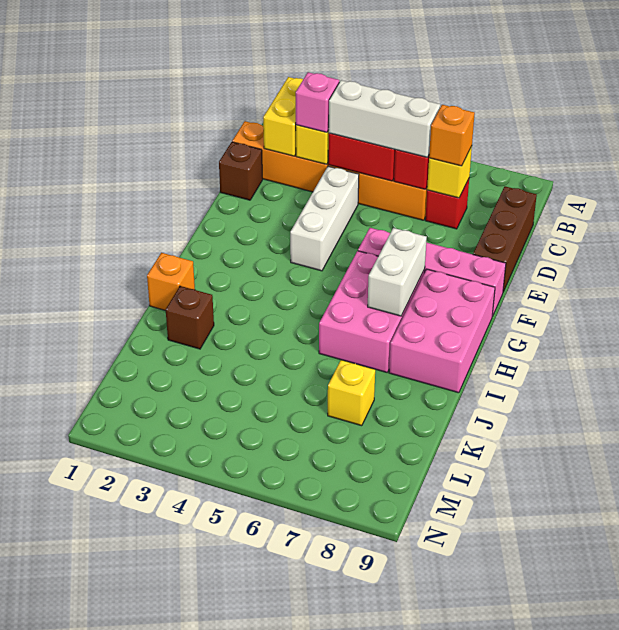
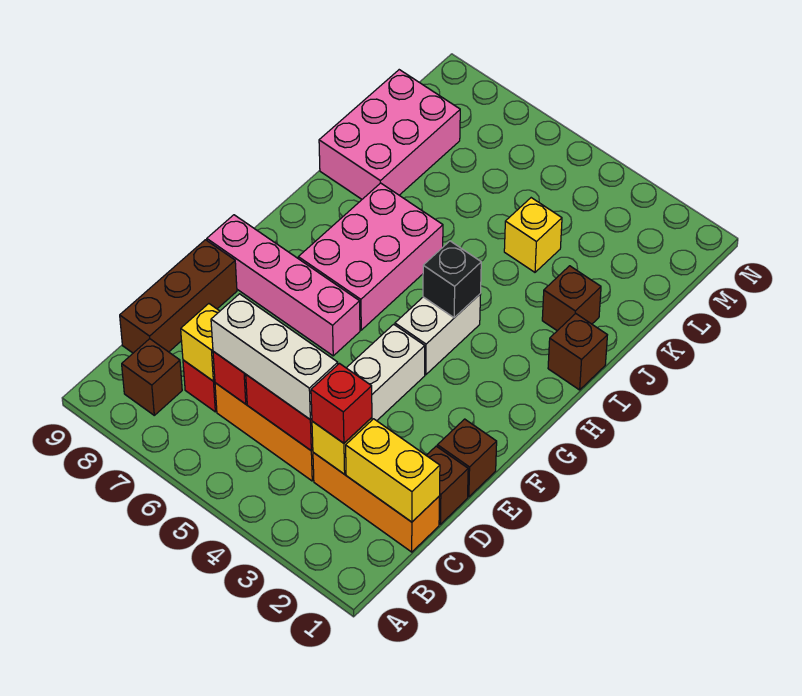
yellow brick B2:C2 level 2 -> yellow brick C1:C2 level 2
none -> brown brick B8 level 1
pink brick C3 level 3 -> red brick C3 level 3
orange brick C7 level 3 -> none
none -> brown brick E1 level 1
white brick G7:H7 level 2 -> white brick G4:H4 level 1
pink brick G8:I9 level 1 -> pink brick J8:L9 level 1
none -> black brick H4 level 2
orange brick I1 level 1 -> brown brick I1 level 1
yellow brick K7 level 1 -> yellow brick K4 level 1

